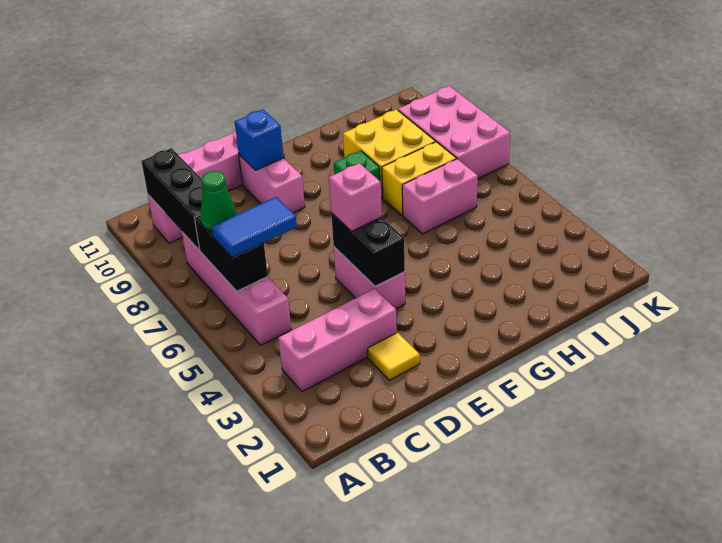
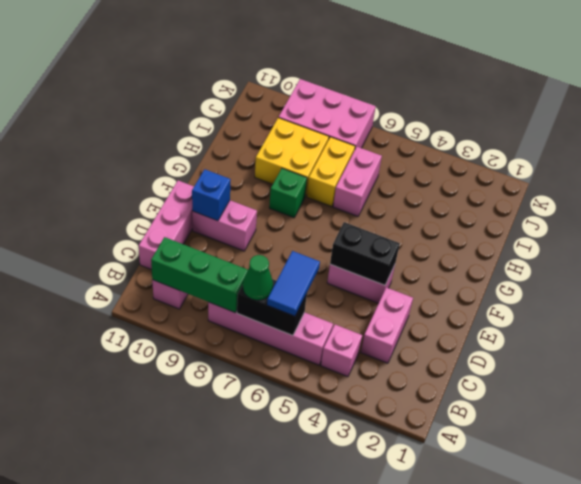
pink brick B3:D3 level 1 -> pink brick C3:D3 level 1
black brick B8:B10 level 2 -> green brick B8:B10 level 2
yellow tile D2 level 1 -> none
pink brick E5 level 3 -> pink brick B4 level 1

